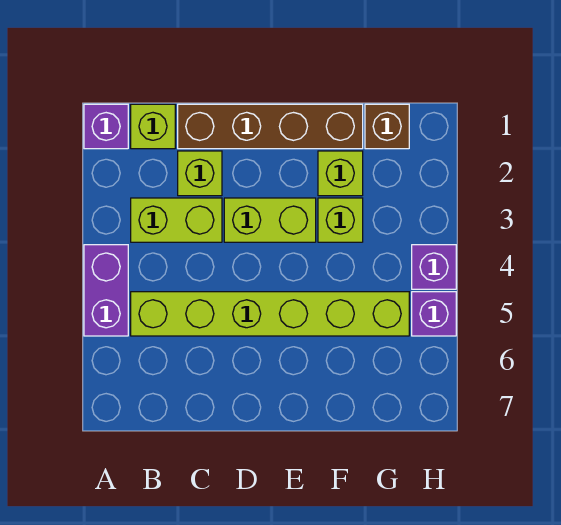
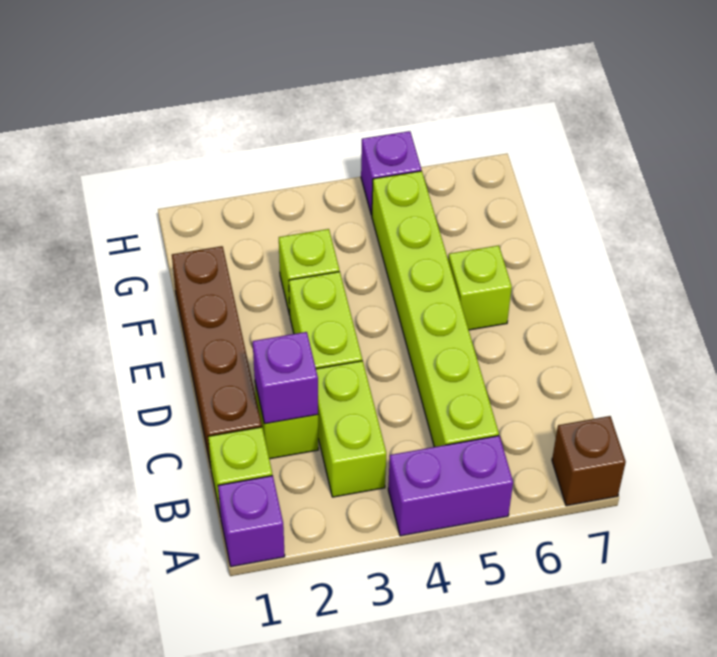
lime brick F2 level 1 -> lime brick E6 level 1
brown brick G1 level 1 -> brown brick A7 level 1
purple brick H4 level 1 -> purple brick C2 level 2

